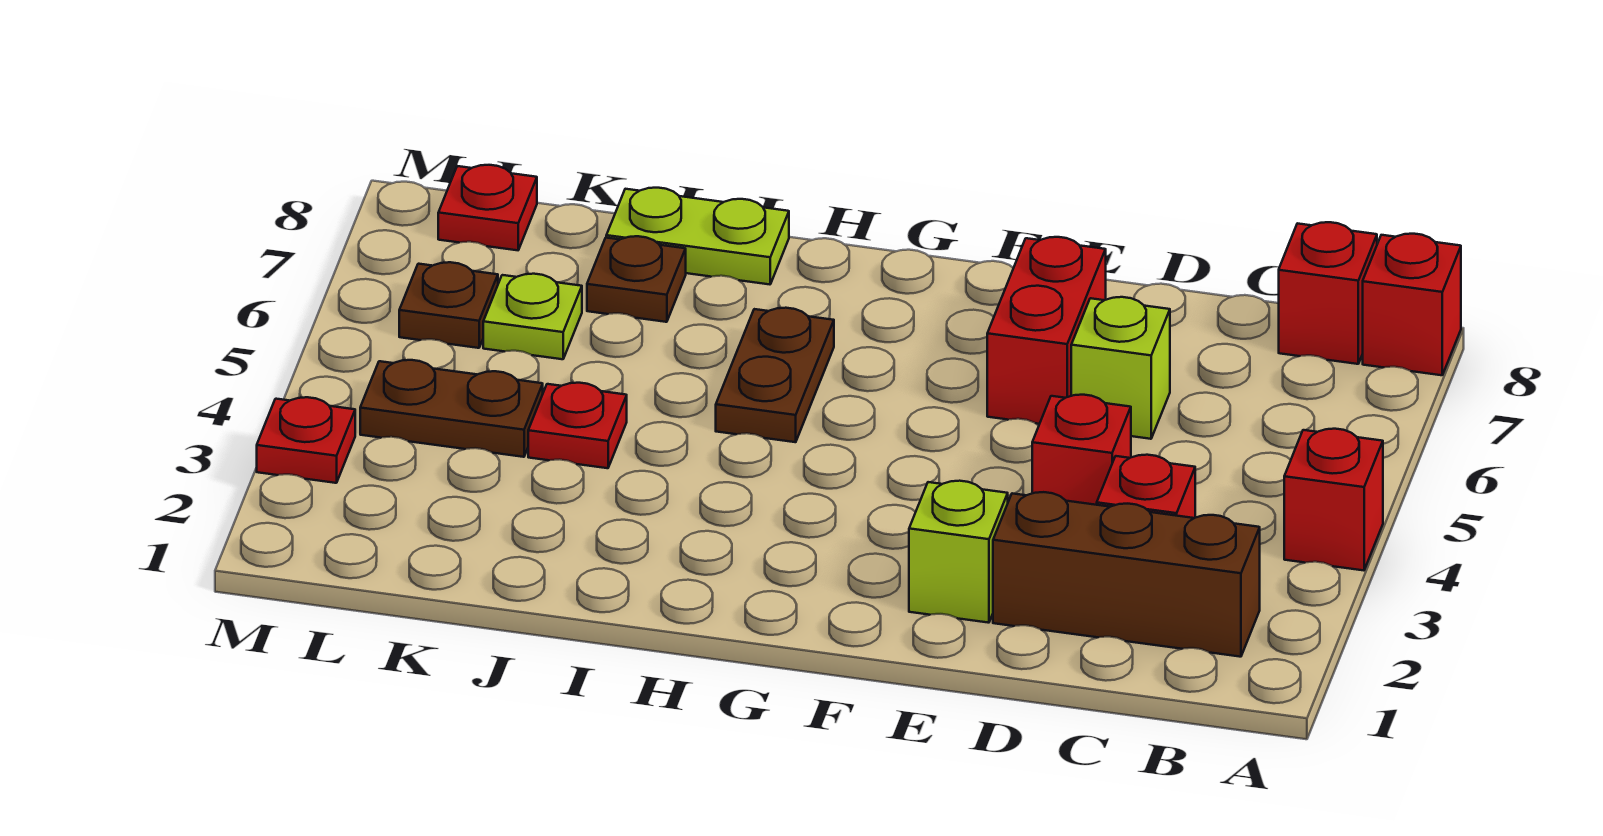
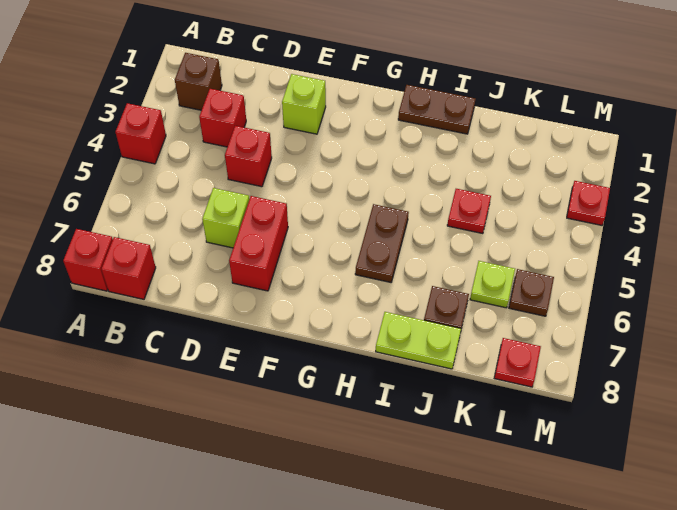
brown brick B2:D2 level 1 -> brown brick B2 level 1
brown plate K4:L4 level 1 -> brown plate H1:I1 level 1

